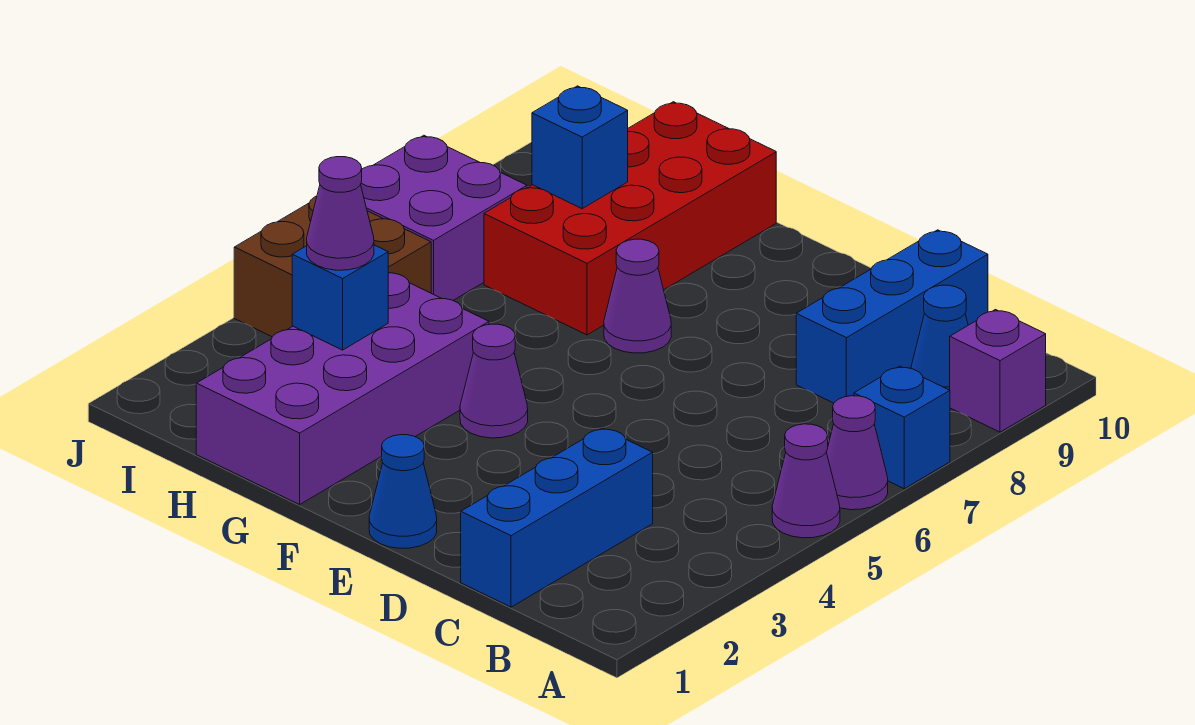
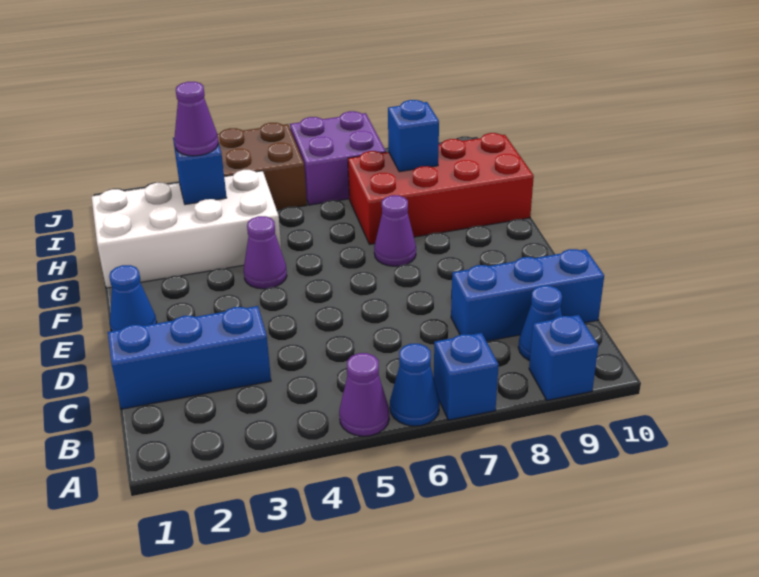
purple cone A6 level 1 -> blue cone A6 level 1
purple brick A9 level 1 -> blue brick A9 level 1
purple brick G1:H4 level 1 -> white brick G1:H4 level 1

